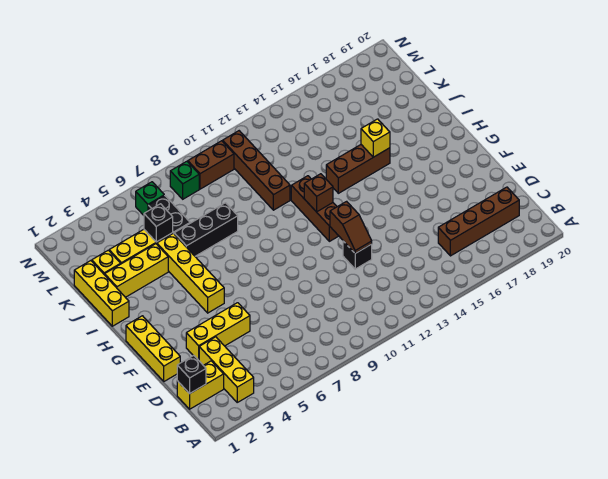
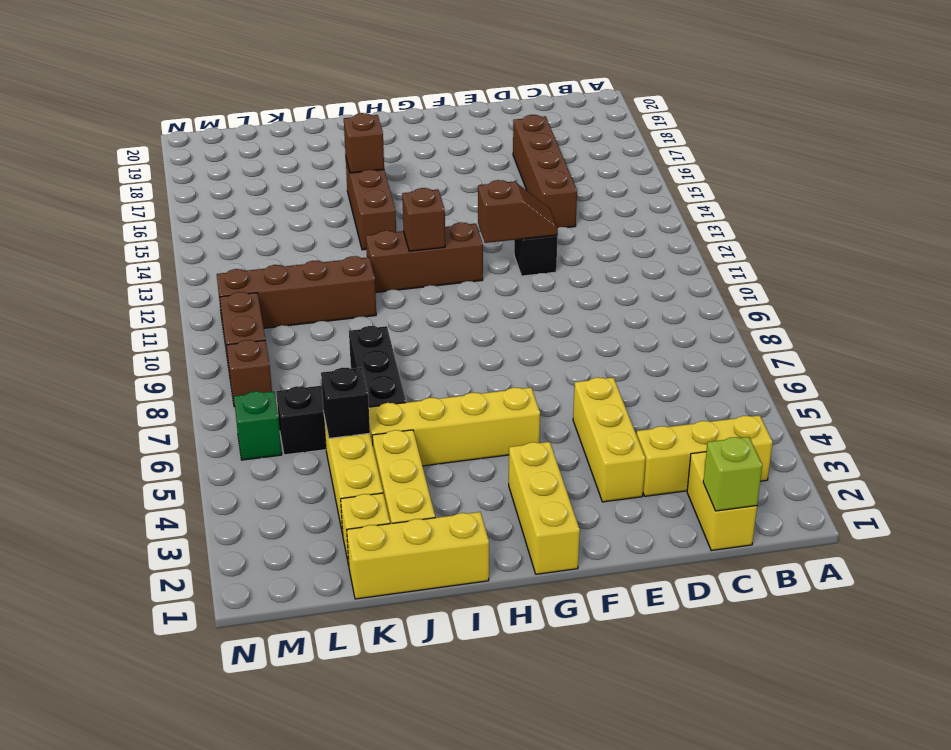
black brick C1 level 2 -> lime brick C1 level 2
brown brick C16:C19 level 1 -> brown brick D14:D17 level 1
yellow brick E1:G1 level 1 -> yellow brick G1:G3 level 1
yellow brick I16 level 2 -> brown brick I16 level 2
green brick M8 level 1 -> brown brick M8 level 1

